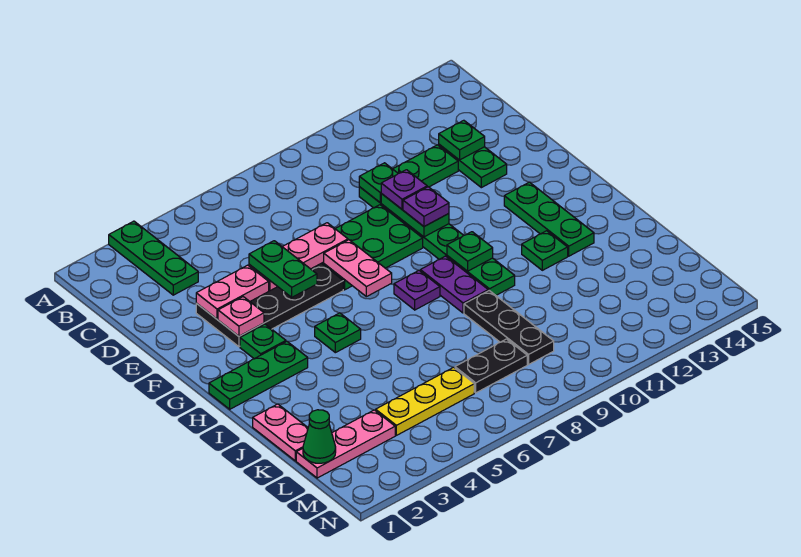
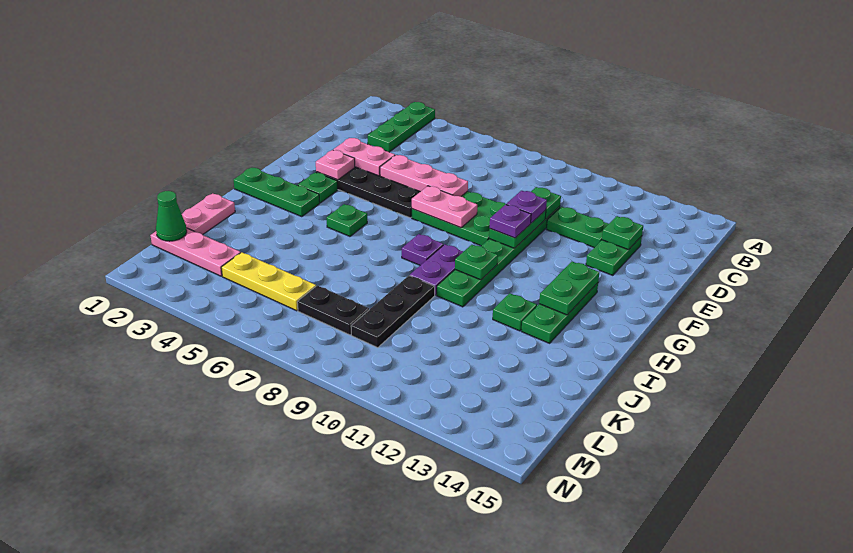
green plate E5:F5 level 3 -> green plate G13:H13 level 2
pink plate F7:G7 level 2 -> pink plate F7:F8 level 2

